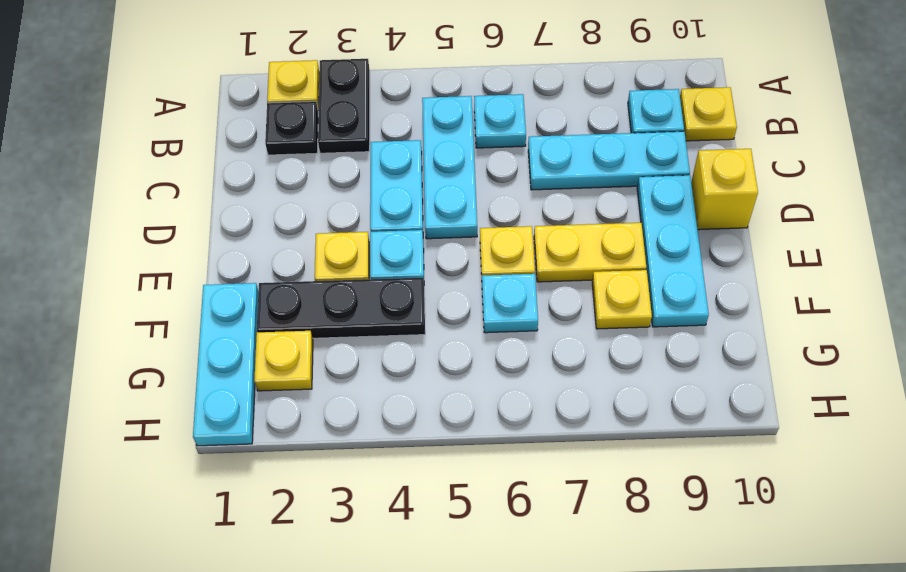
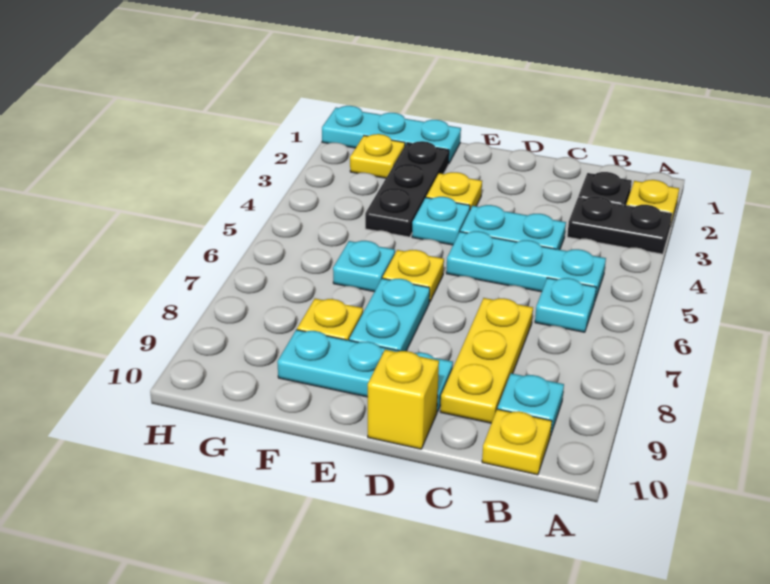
cyan plate C7:C9 level 1 -> yellow plate C7:C9 level 1
yellow plate E7:E8 level 1 -> cyan plate E7:E8 level 1

